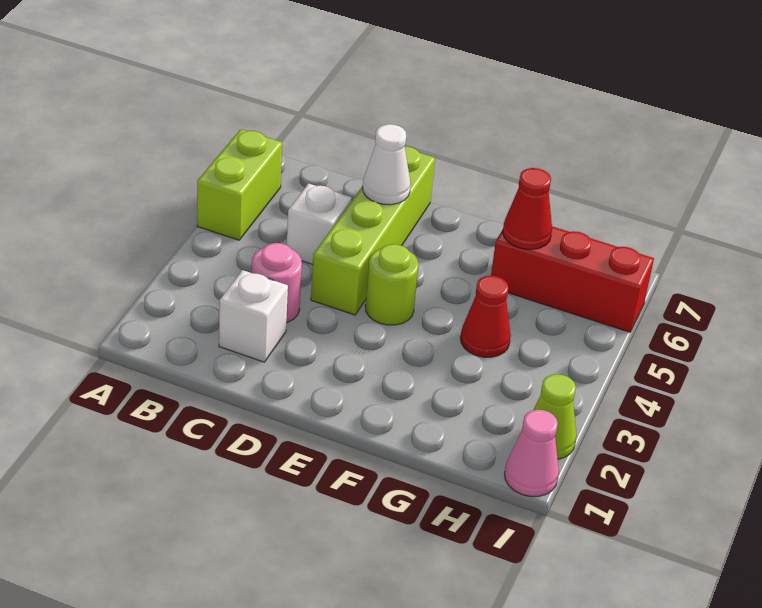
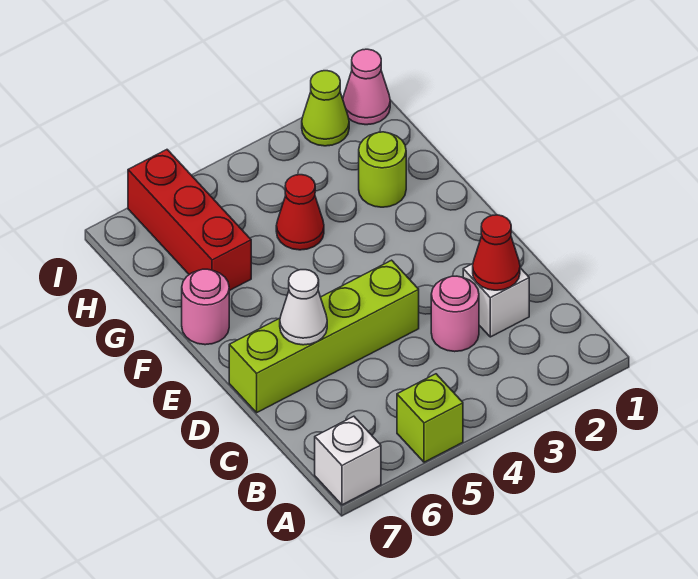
lime brick A5:A6 level 1 -> lime brick A5 level 1
white brick C5 level 1 -> white brick A7 level 1
lime round brick E4 level 1 -> lime round brick G2 level 1
none -> pink round brick F7 level 1
red cone G6 level 2 -> red cone C2 level 2

